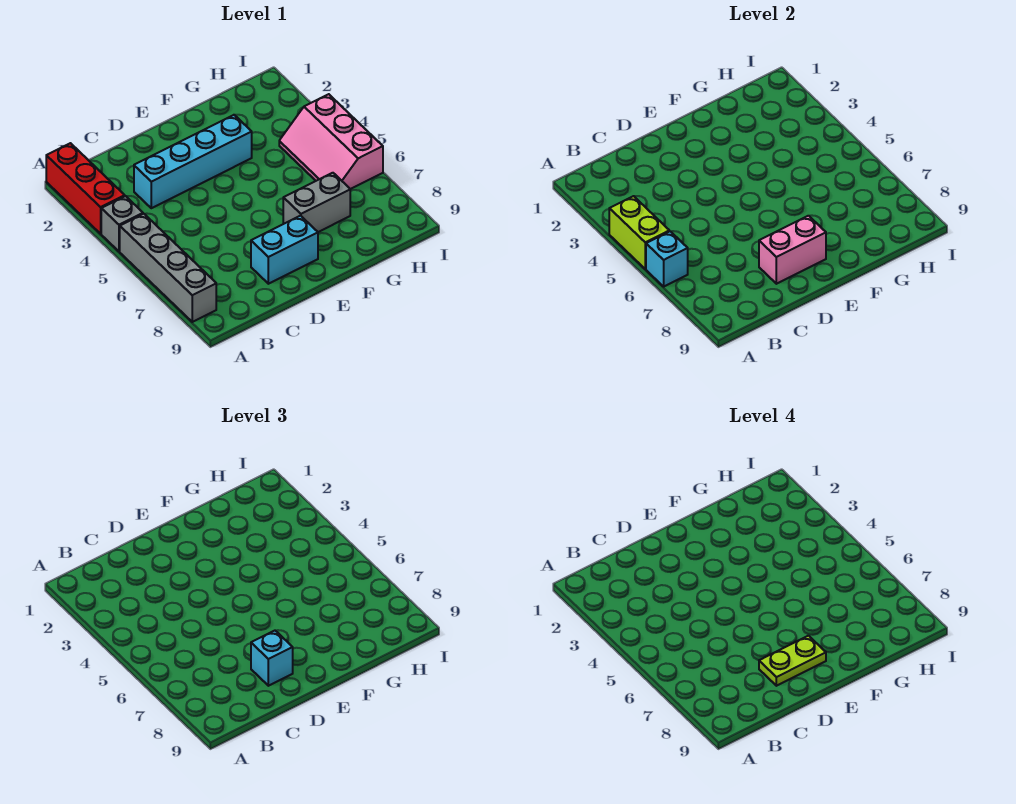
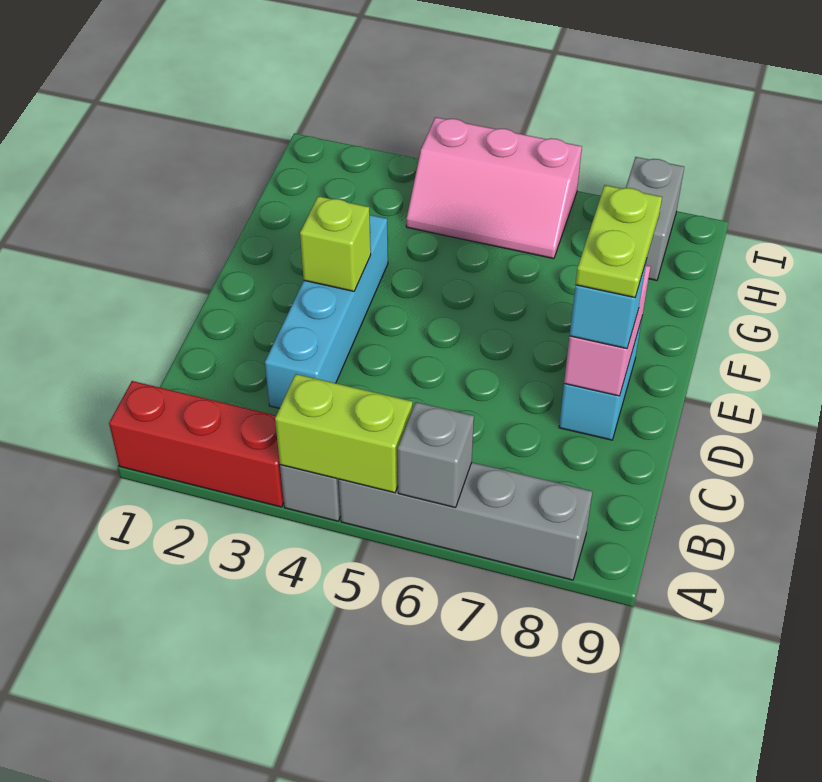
cyan brick A6 level 2 -> grey brick A6 level 2
none -> lime brick E3 level 2
grey brick F7:G7 level 1 -> grey brick H8:I8 level 1

